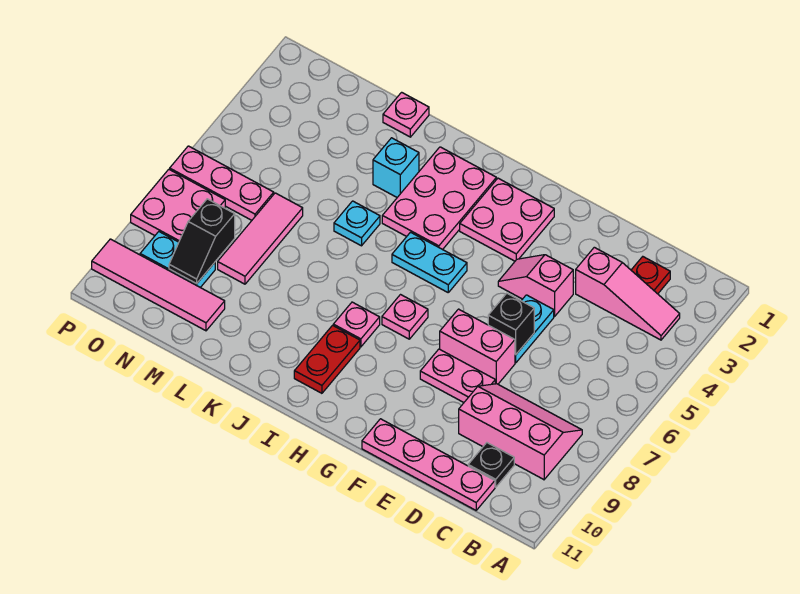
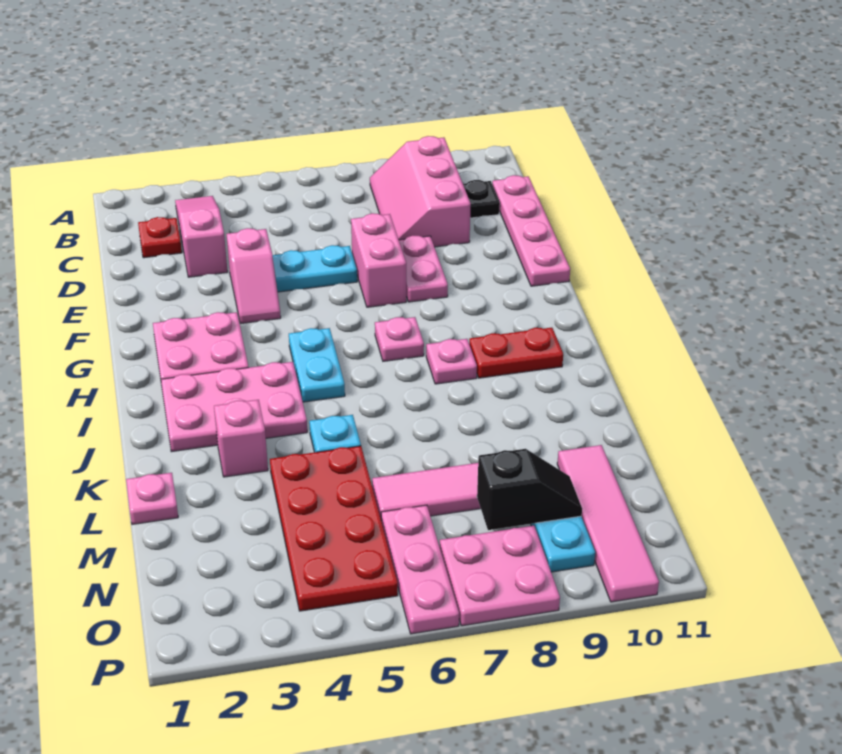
black brick E6 level 2 -> none
cyan brick K3 level 1 -> pink brick K3 level 1
none -> red plate L4:O5 level 1

